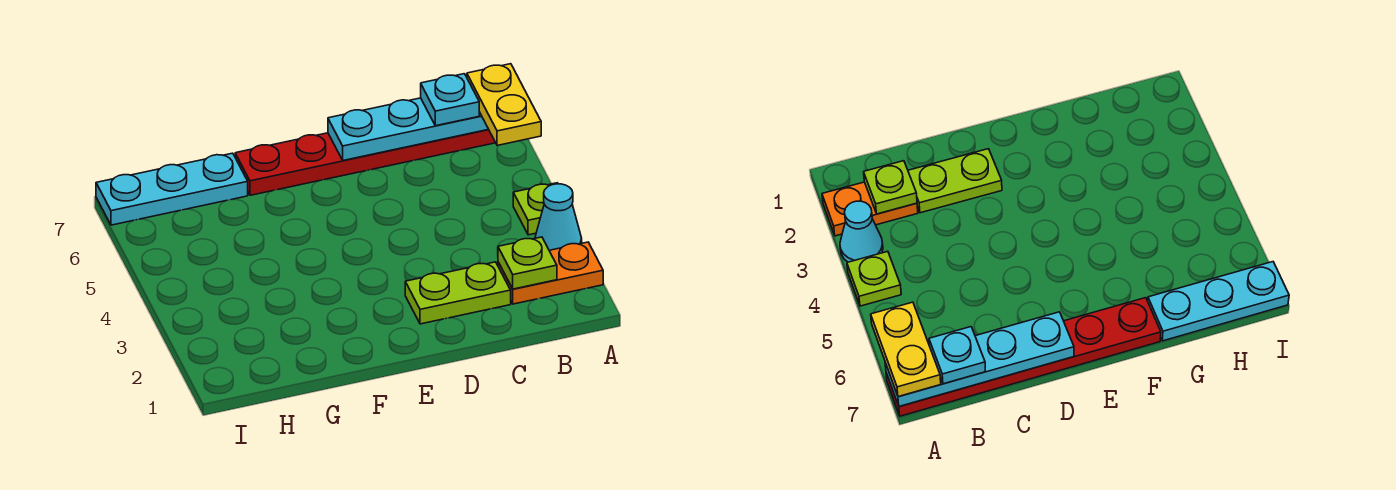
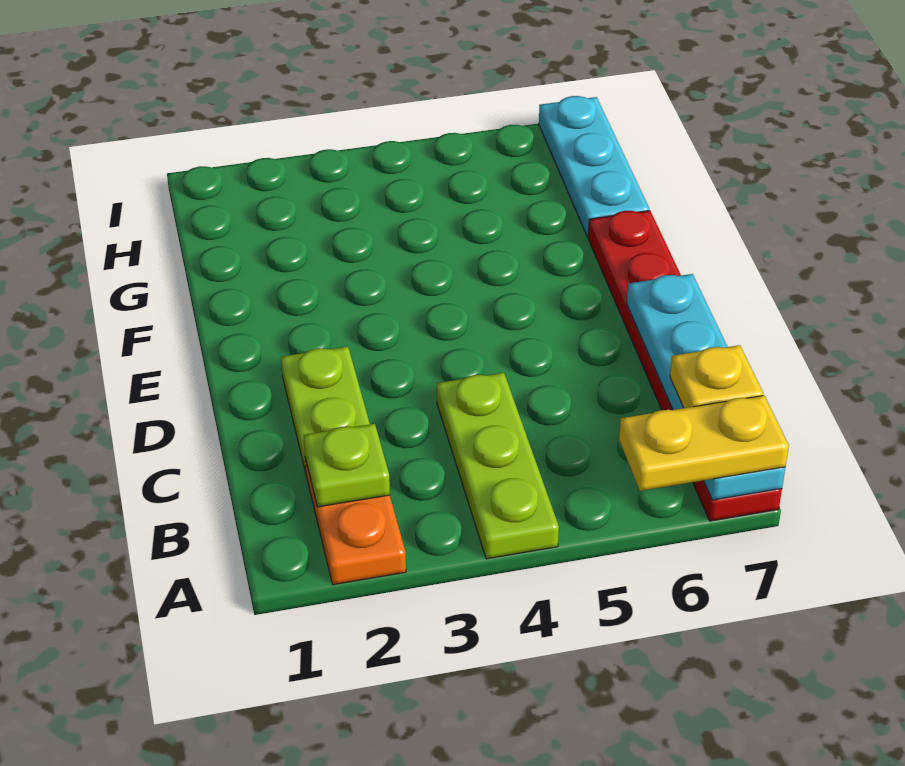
cyan cone A3 level 1 -> none
lime plate A4 level 1 -> lime plate A4:C4 level 1
cyan plate B7 level 3 -> yellow plate B7 level 3

